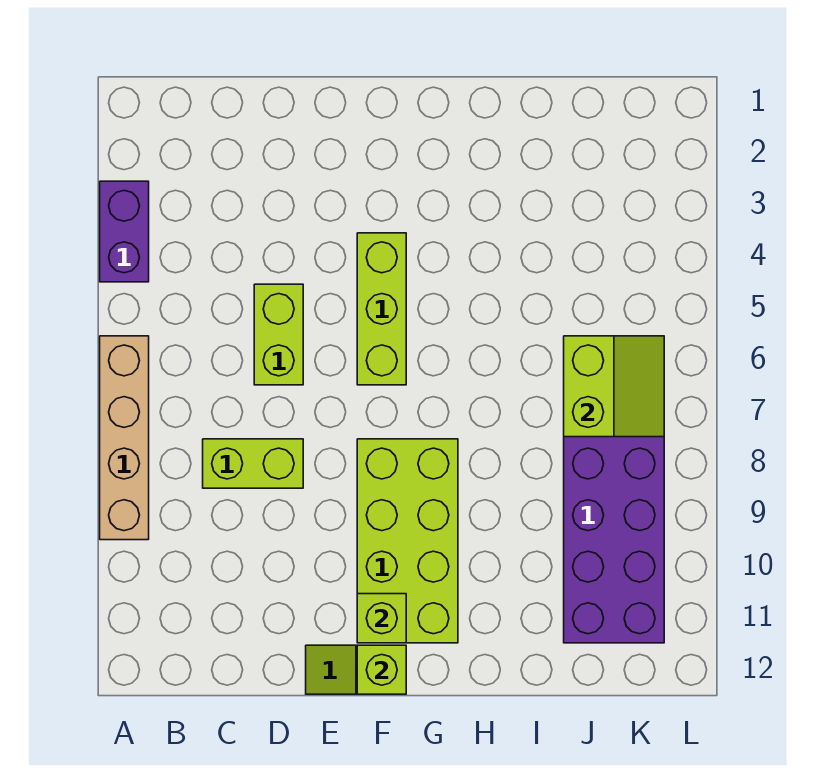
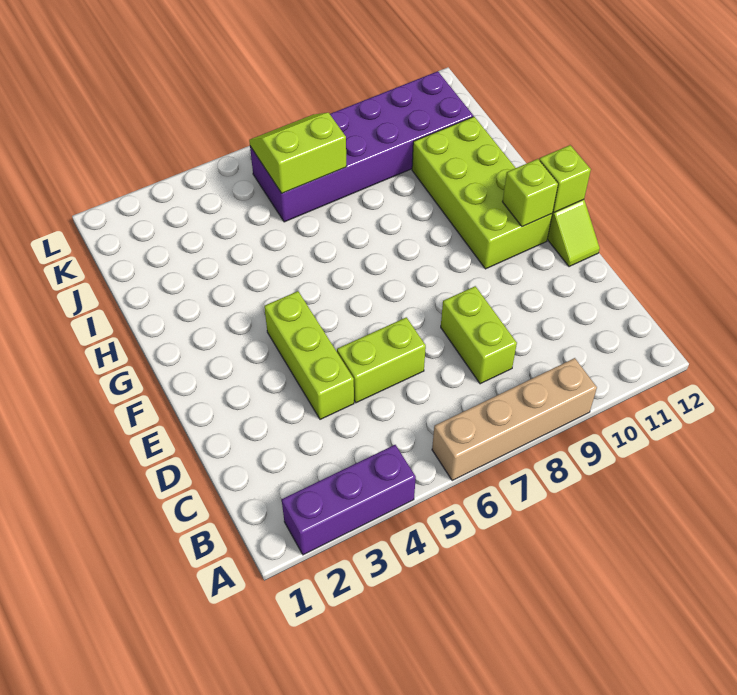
purple brick A3:A4 level 1 -> purple brick A2:A4 level 1
lime brick F4:F6 level 1 -> lime brick D4:F4 level 1
lime brick F8:G11 level 1 -> lime brick F10:I11 level 1

